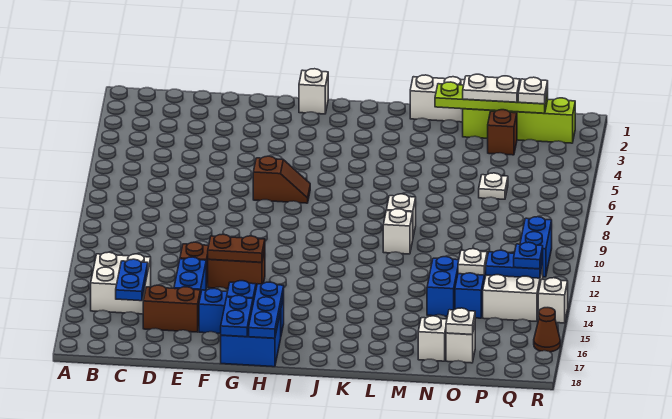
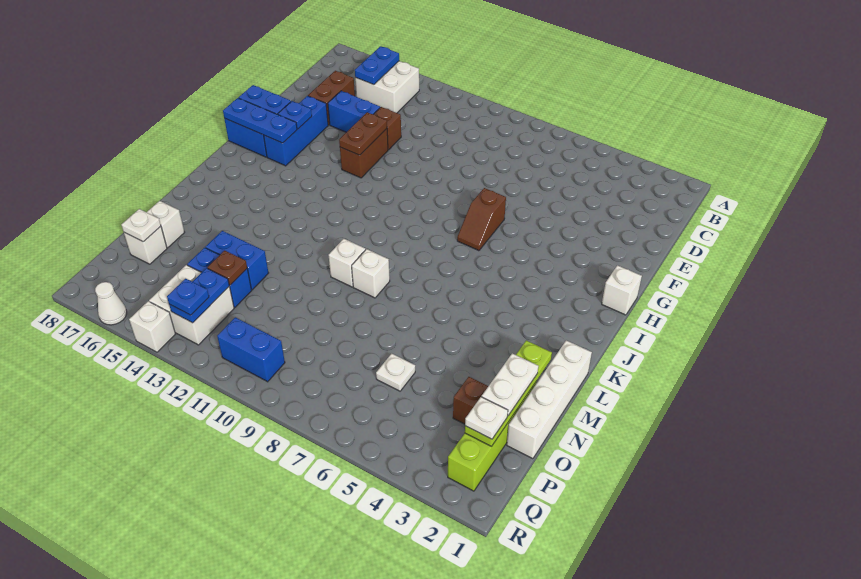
blue plate C15:C16 level 2 -> blue plate B15:C15 level 2
white plate O13 level 2 -> brown plate O13 level 2
brown cone R16 level 1 -> white cone R16 level 1

